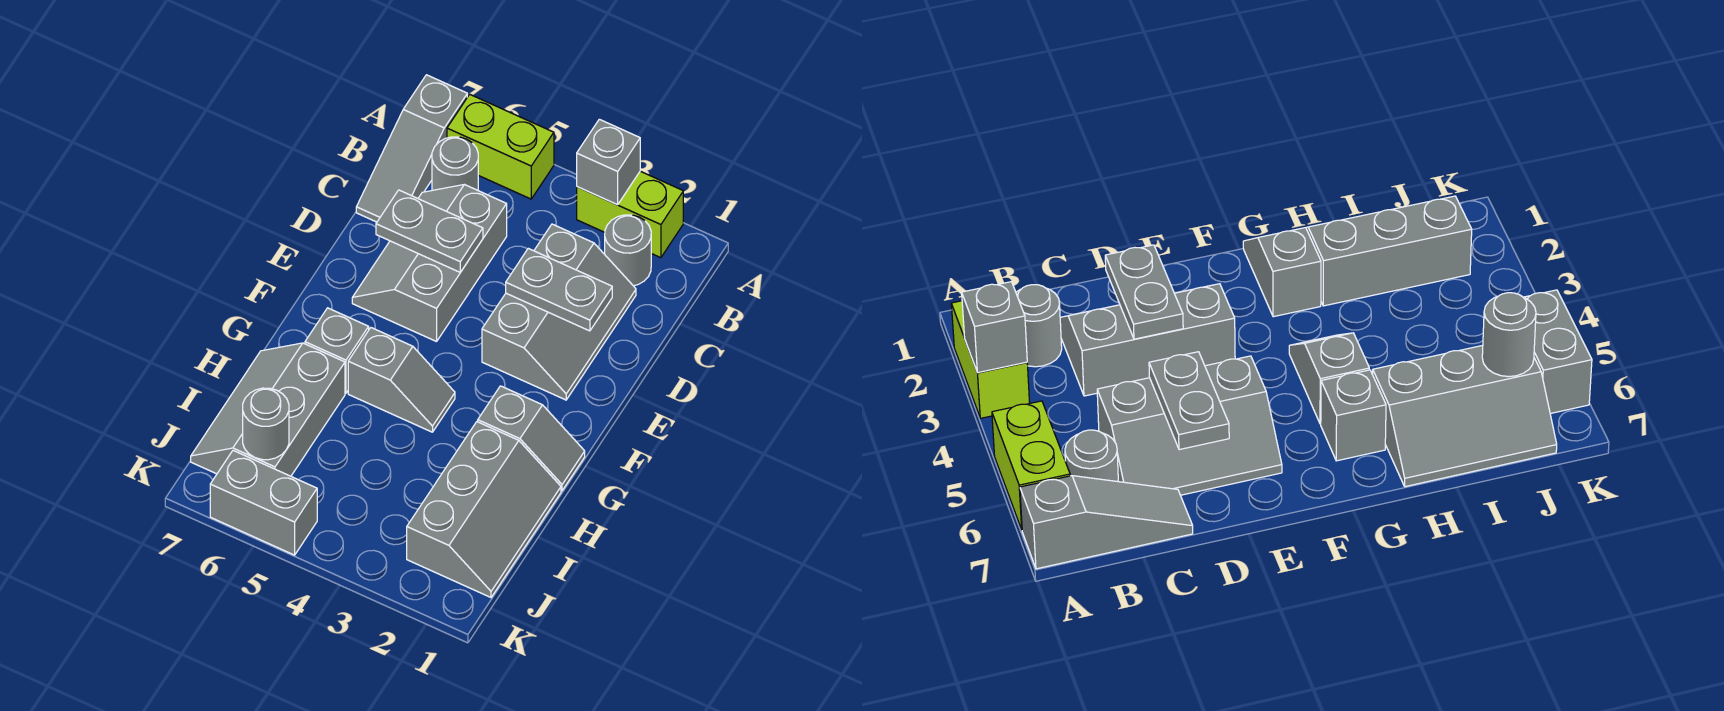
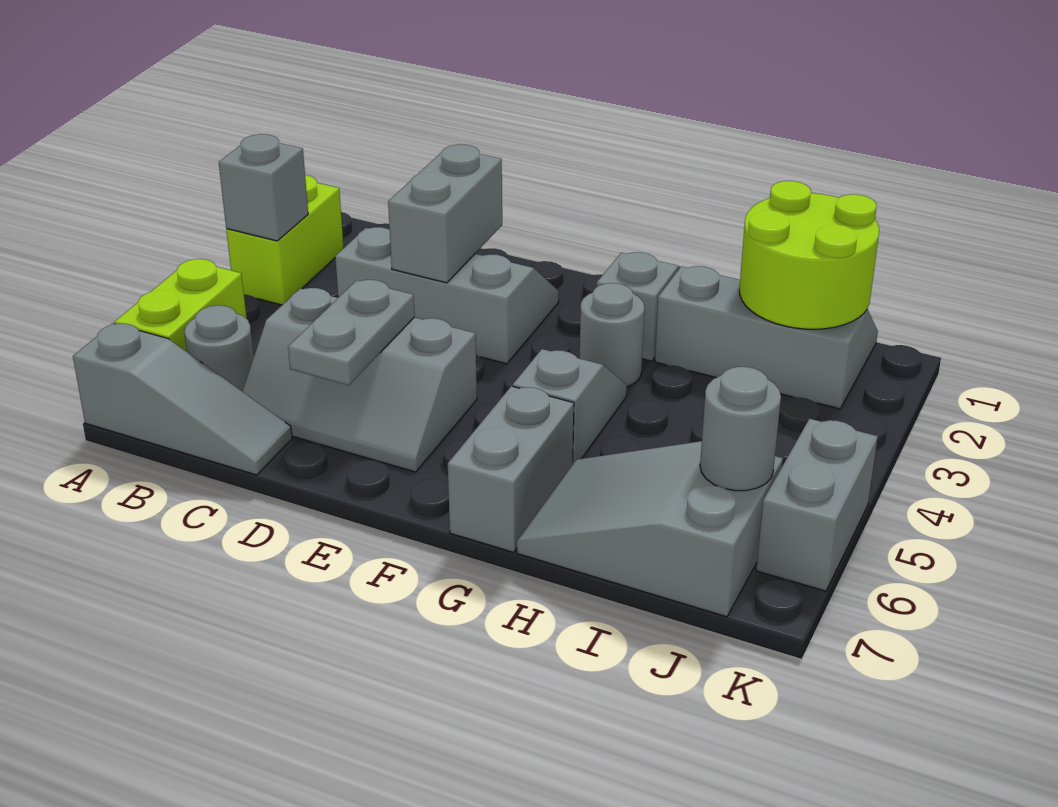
grey round brick B2 level 1 -> grey round brick G3 level 1
grey plate D2:D3 level 2 -> grey brick D2:D3 level 2
grey brick G6 level 1 -> grey brick G6:G7 level 1
grey slope H6:J7 level 1 top 6 -> grey slope H6:J7 level 1 top J
none -> lime round brick I1:J2 level 2

